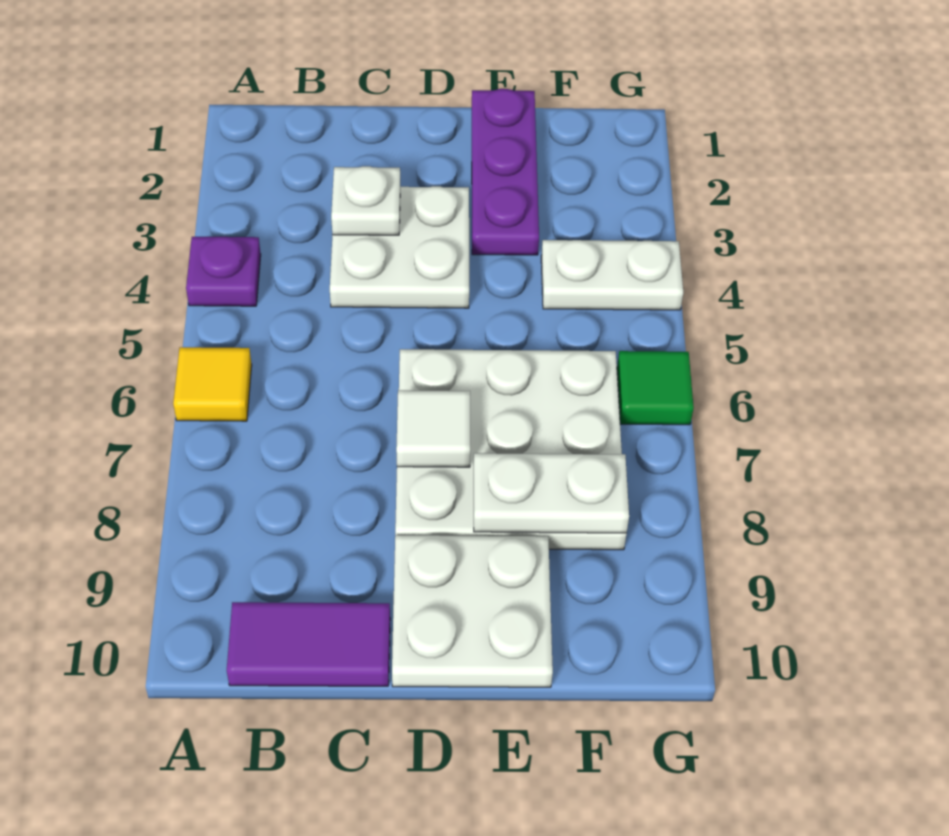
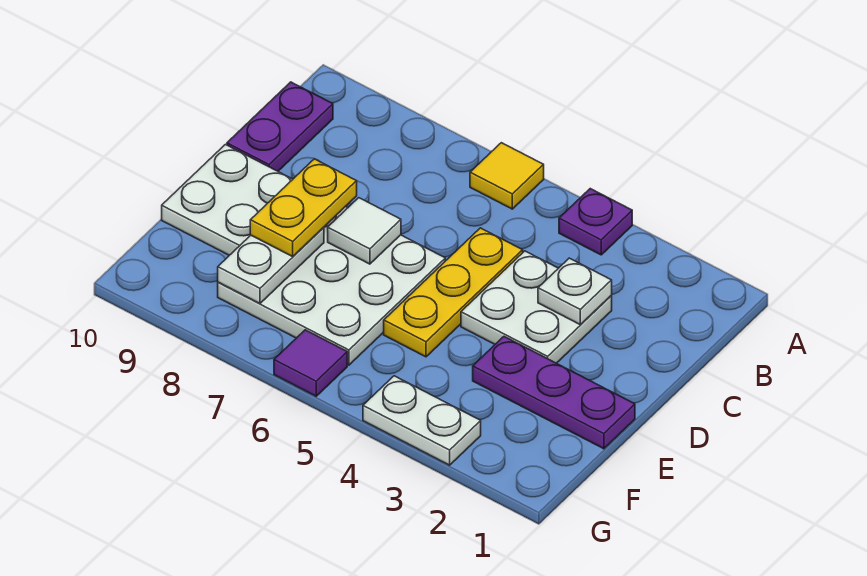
purple tile B10:C10 level 1 -> purple plate B10:C10 level 1
none -> yellow plate C5:E5 level 1
none -> yellow plate D8:E8 level 3
white plate F4:G4 level 1 -> white plate G3:G4 level 1
green tile G6 level 1 -> purple tile G6 level 1

